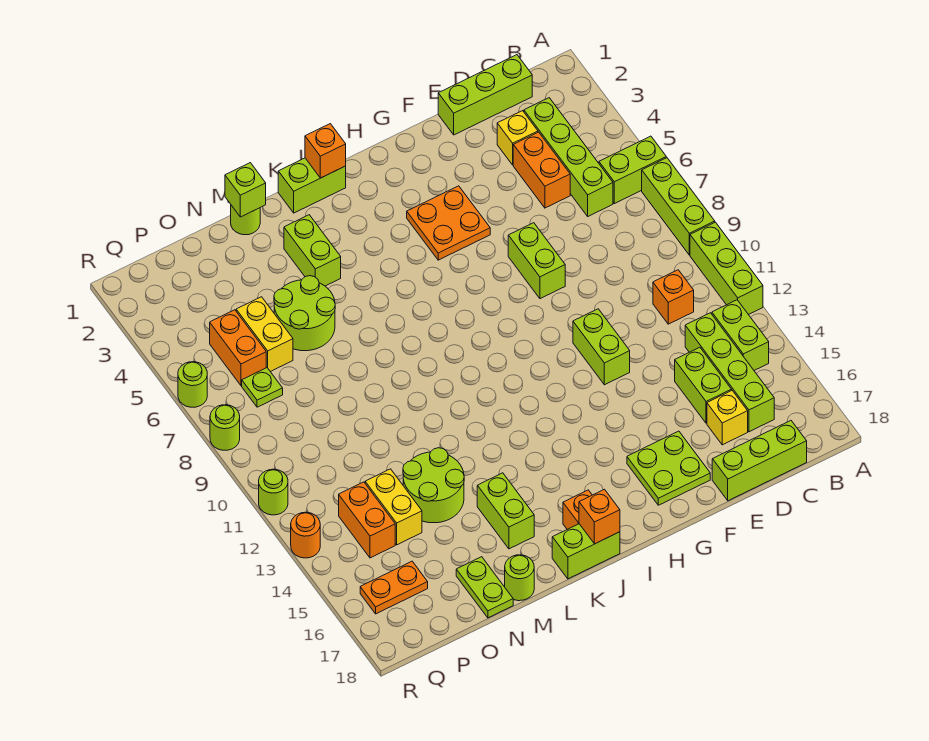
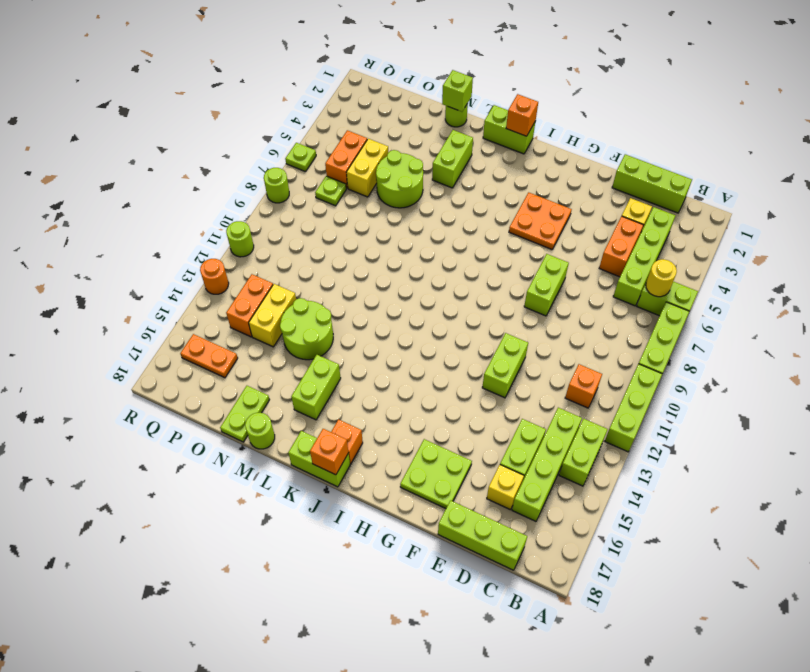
none -> yellow round brick B6 level 2
lime round brick R6 level 1 -> lime plate R6 level 1

